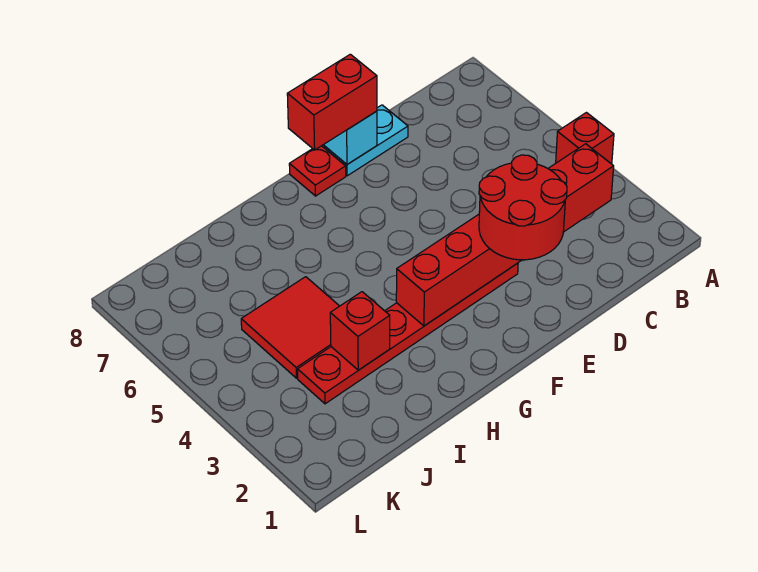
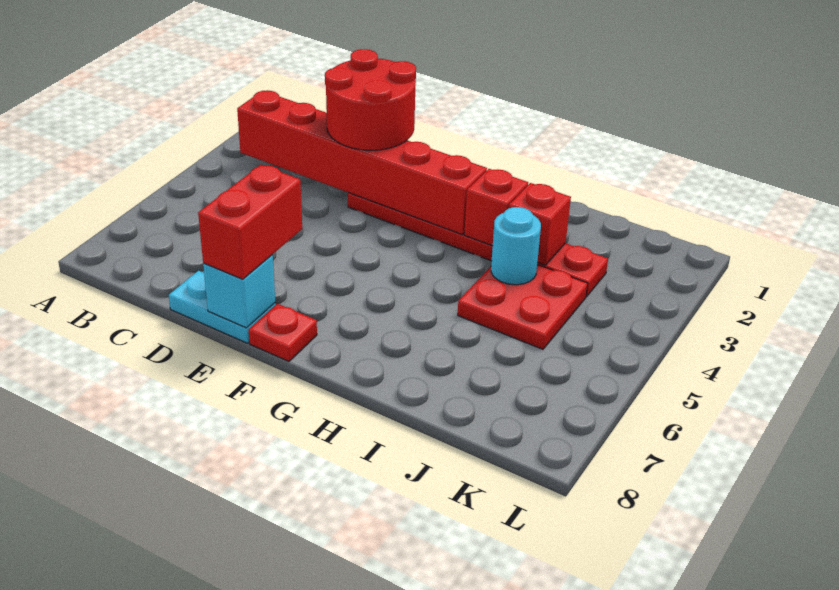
red brick A4 level 1 -> red brick H3 level 2
red brick E8:F8 level 3 -> red brick E7:E8 level 3
red tile I4:J5 level 1 -> red plate I4:J5 level 1
none -> cyan round brick I4 level 2

